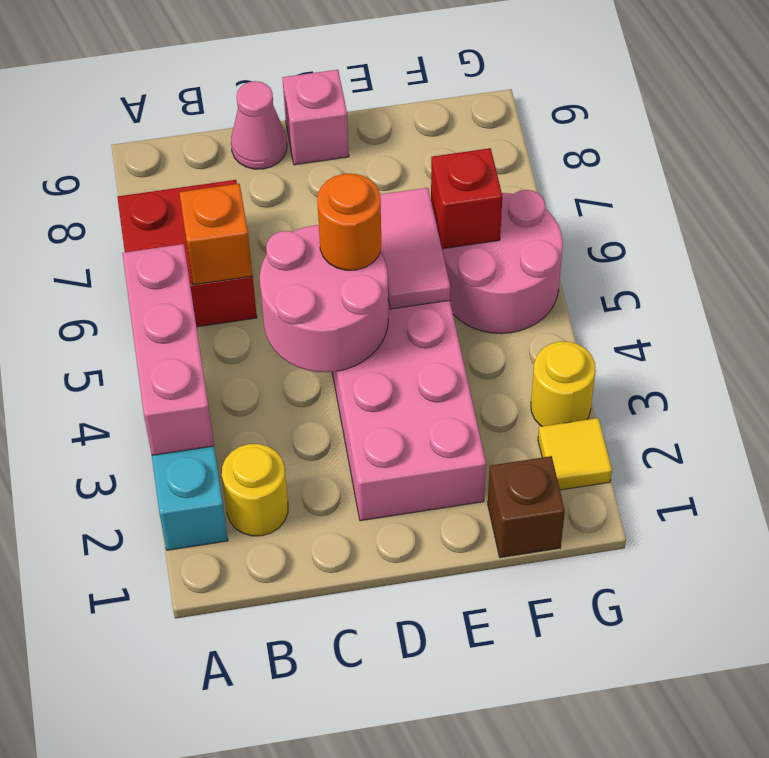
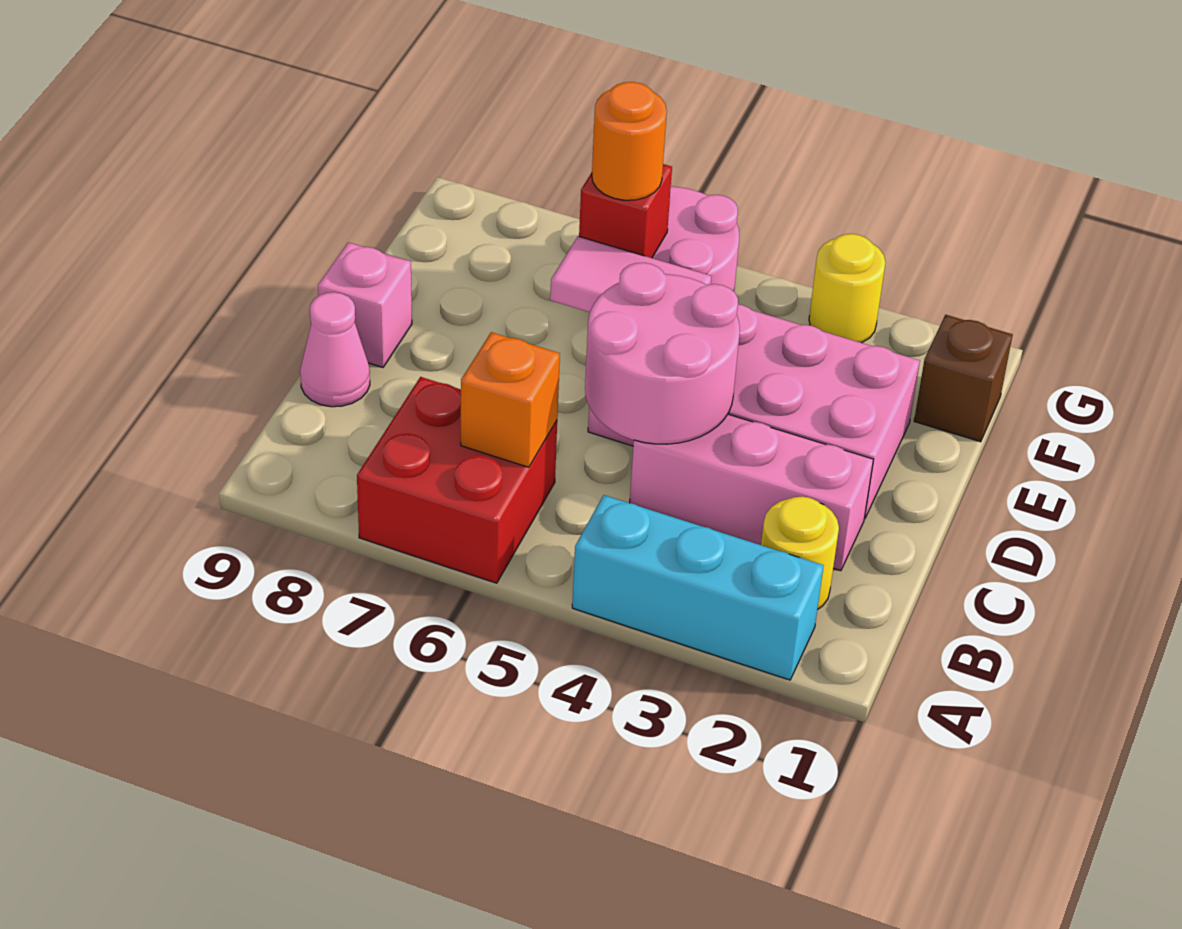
pink brick A3:A5 level 2 -> pink brick C2:C4 level 1
orange round brick D5 level 3 -> orange round brick F6 level 3
yellow tile G2 level 1 -> none

